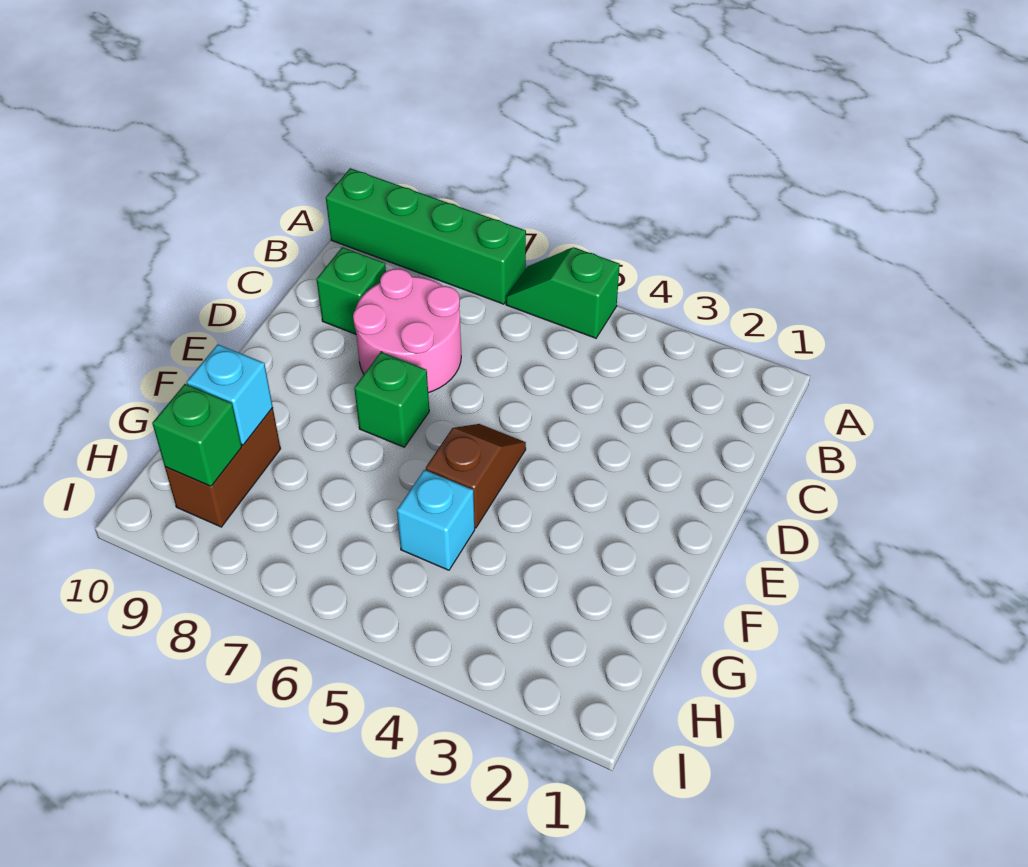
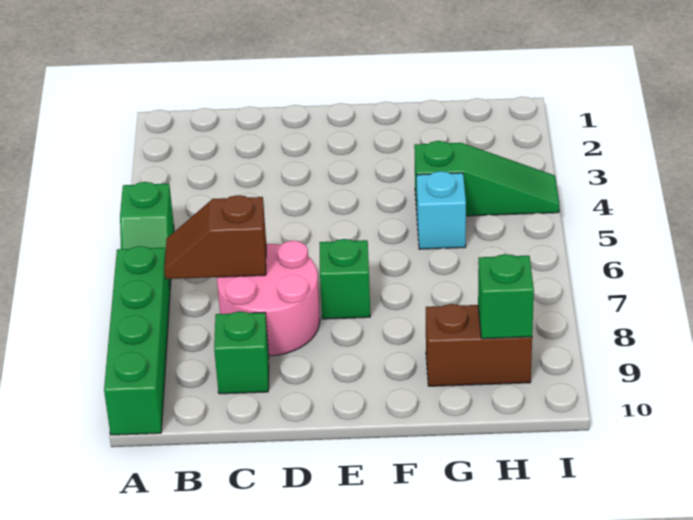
brown slope E5:F5 level 1 top F -> brown slope B7:C7 level 2 top C
none -> green slope G4:I4 level 1 top G
cyan brick G9 level 2 -> none

